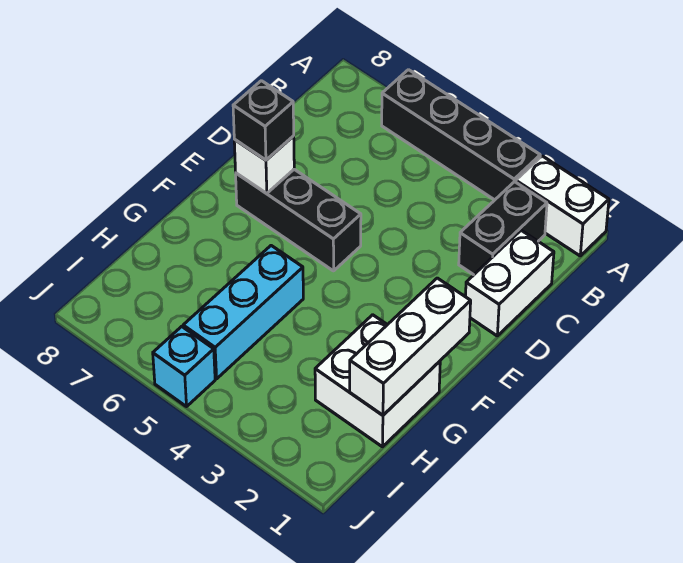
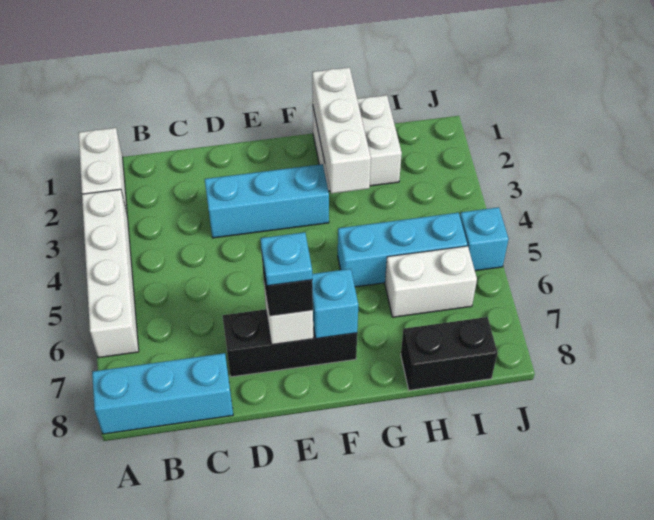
black brick A3:A6 level 1 -> white brick A3:A6 level 1
none -> cyan brick A8:C8 level 1
black brick B2:C2 level 1 -> black brick H8:I8 level 1
white brick C1:D1 level 1 -> white brick H6:I6 level 1
none -> cyan brick D3:F3 level 1
black brick E5:E7 level 1 -> black brick D7:F7 level 1
none -> cyan plate E7 level 4
white brick F1:H1 level 2 -> white brick G1:G3 level 2
none -> cyan brick F7 level 2

